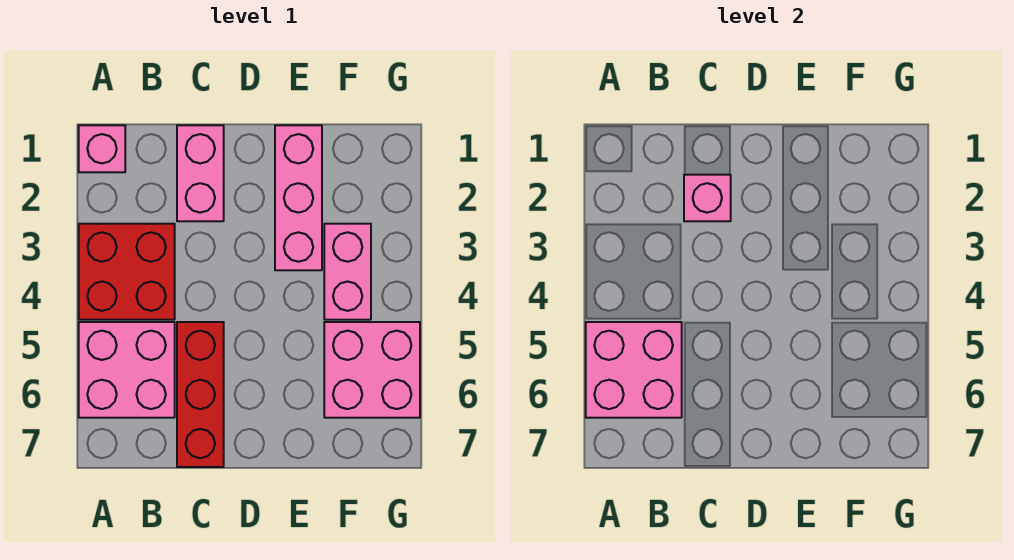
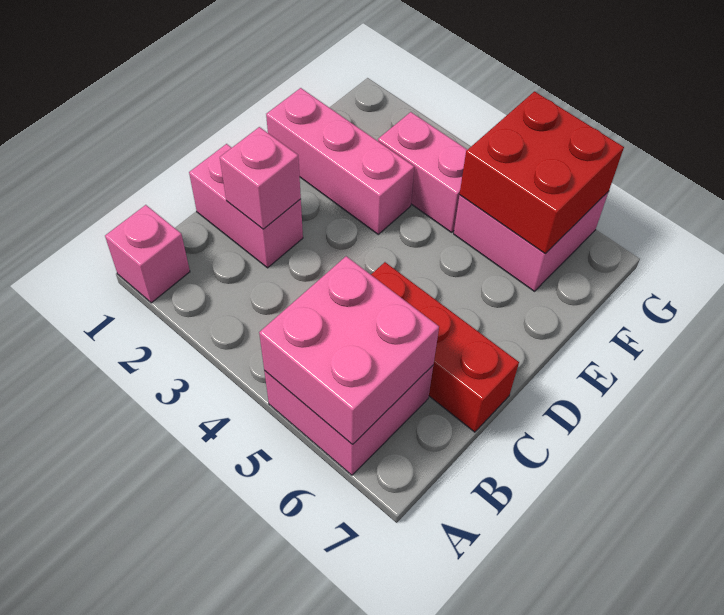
red brick A3:B4 level 1 -> red brick F5:G6 level 2

